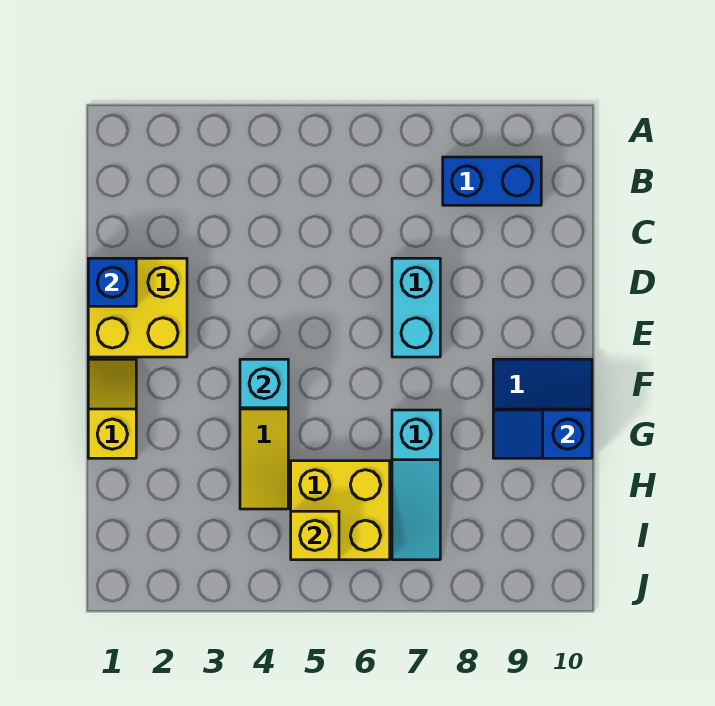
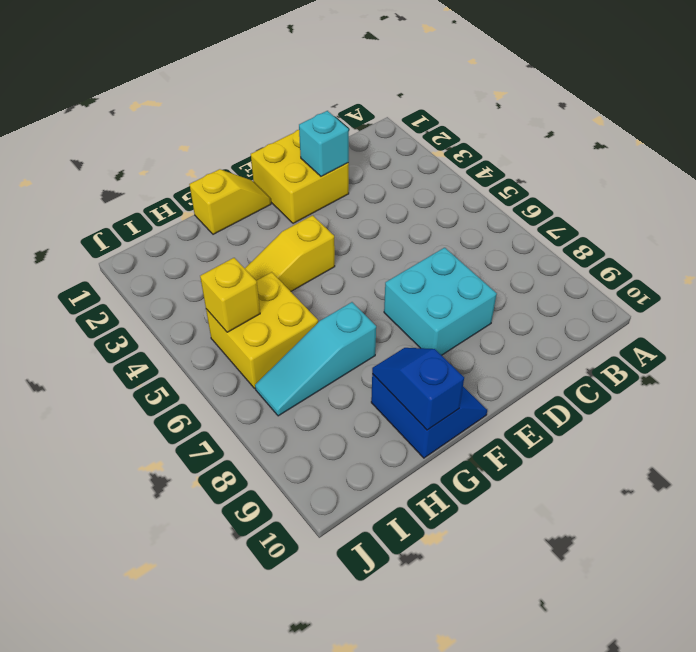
blue brick B8:B9 level 1 -> none
blue brick D1 level 2 -> none
cyan brick D7:E7 level 1 -> cyan brick D7:E8 level 1
cyan brick F4 level 2 -> cyan brick D2 level 2

